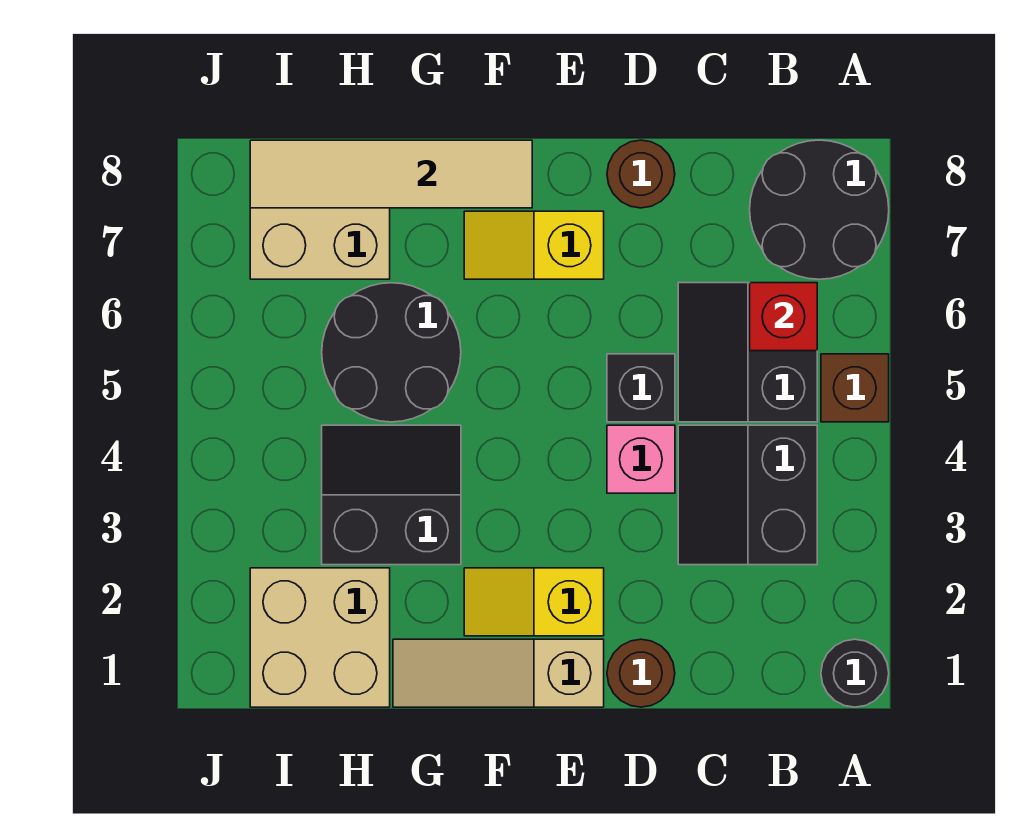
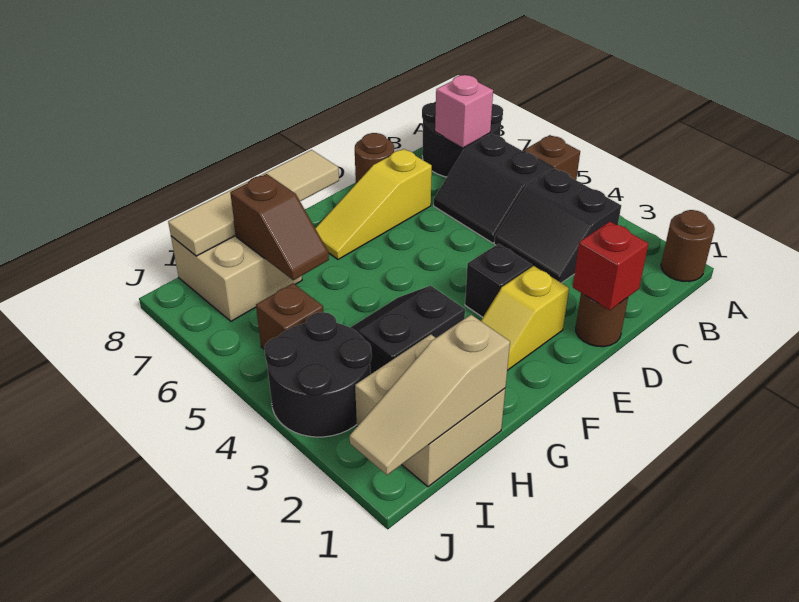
black round brick A1 level 1 -> brown round brick A1 level 1
red brick B6 level 2 -> red brick D1 level 2
pink brick D4 level 1 -> pink brick B7 level 2
black brick D5 level 1 -> black brick E3 level 1
tan slope E1:G1 level 1 top E -> tan slope H1:J1 level 2 top H
yellow slope E7:F7 level 1 top E -> yellow slope D7:F7 level 1 top D
black round brick G5:H6 level 1 -> black round brick I3:J4 level 1
none -> brown slope H6:H7 level 2 top 7
none -> brown brick I5 level 1

